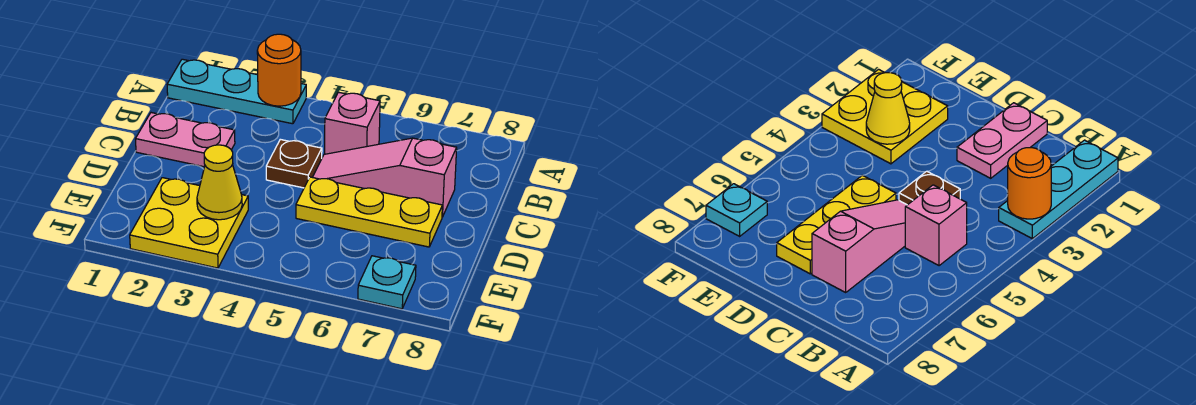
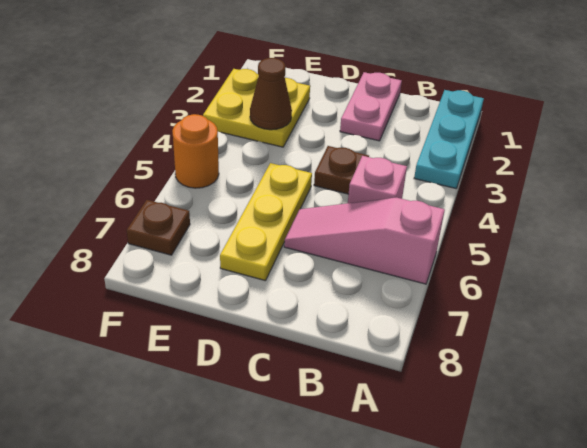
orange round brick A3 level 2 -> orange round brick F5 level 1
pink slope C5:C7 level 1 top 7 -> pink slope A6:C6 level 1 top A
yellow cone E3 level 2 -> brown cone E3 level 2
cyan plate F7 level 1 -> brown plate F7 level 1

